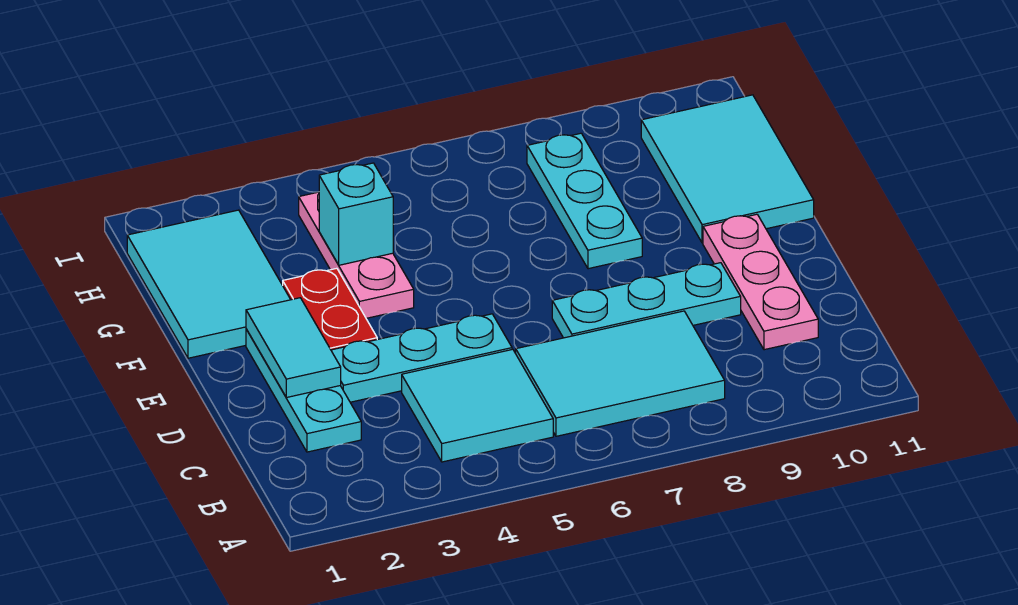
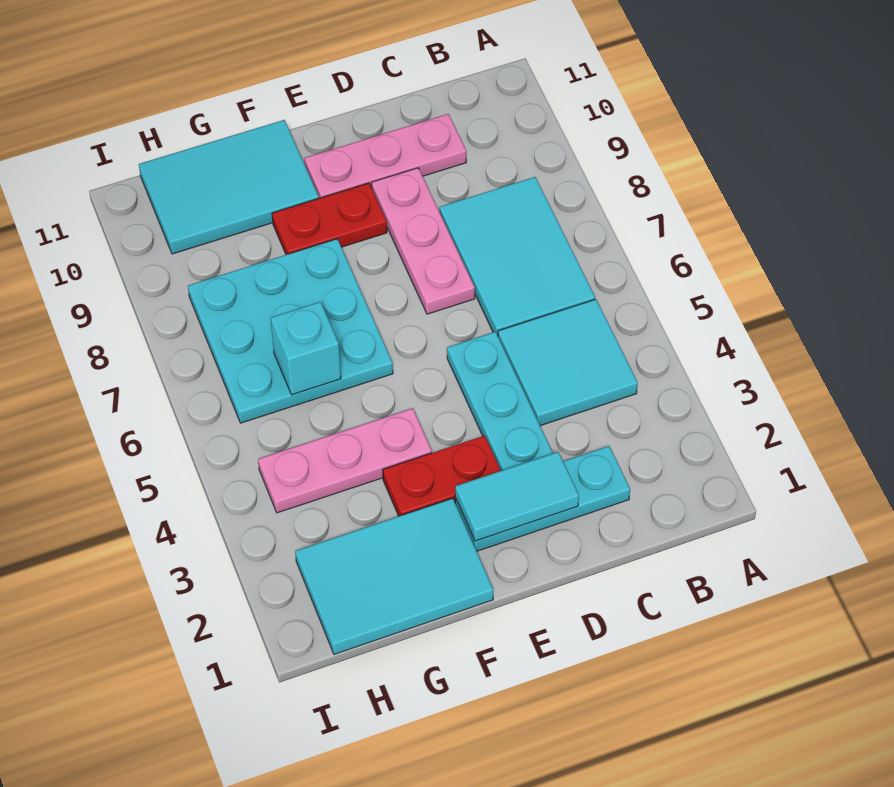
cyan plate D7:D9 level 1 -> pink plate D7:D9 level 1
none -> red plate E9:F9 level 1
cyan plate F8:H8 level 1 -> cyan plate F6:H8 level 1
cyan brick G4 level 2 -> cyan brick G6 level 2

